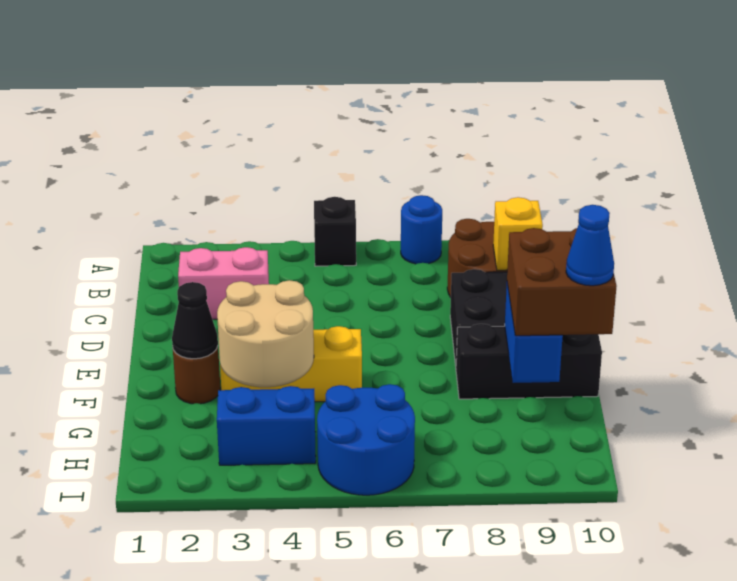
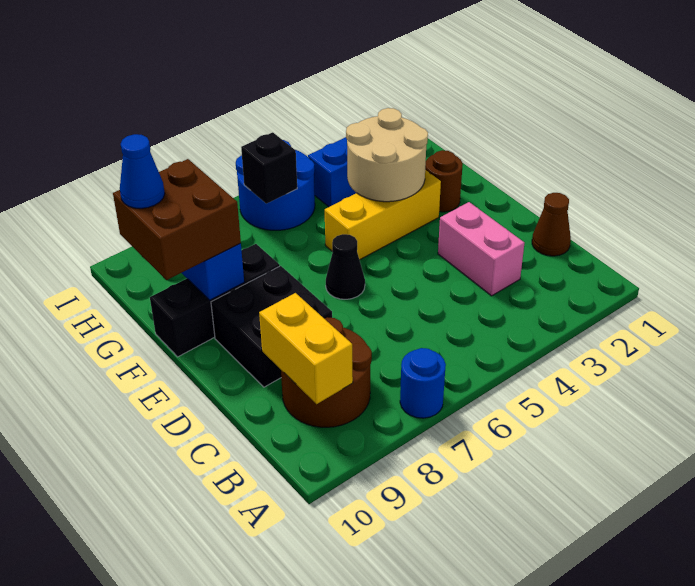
black brick A5 level 1 -> black brick H6 level 2
none -> brown cone C1 level 1
pink brick C2:C3 level 1 -> pink brick C3:D3 level 1
yellow brick C9 level 2 -> yellow brick B9:C9 level 2
black cone F2 level 2 -> black cone E6 level 1

